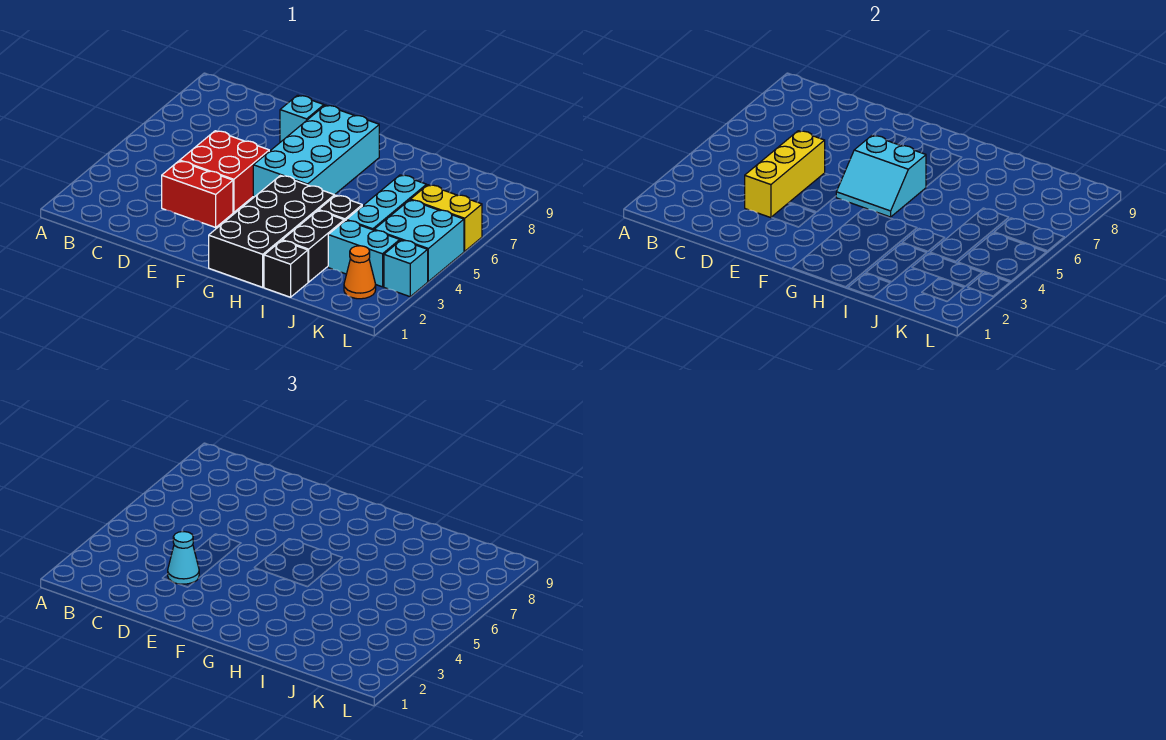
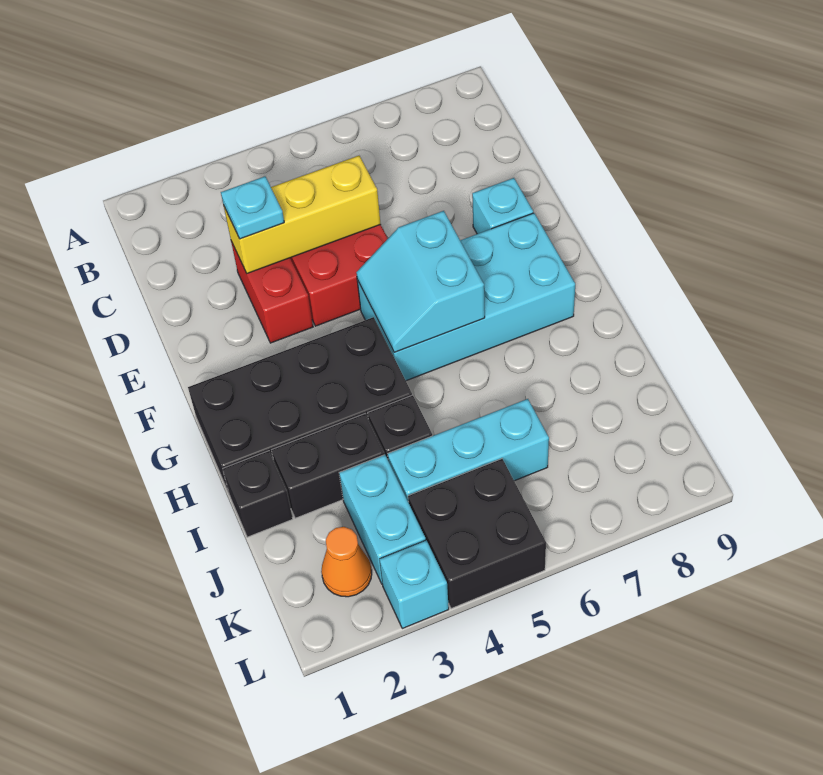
cyan cone D3 level 3 -> cyan plate D3 level 3
cyan brick K4:L5 level 1 -> black brick K4:L5 level 1
yellow brick K6:L6 level 1 -> none

